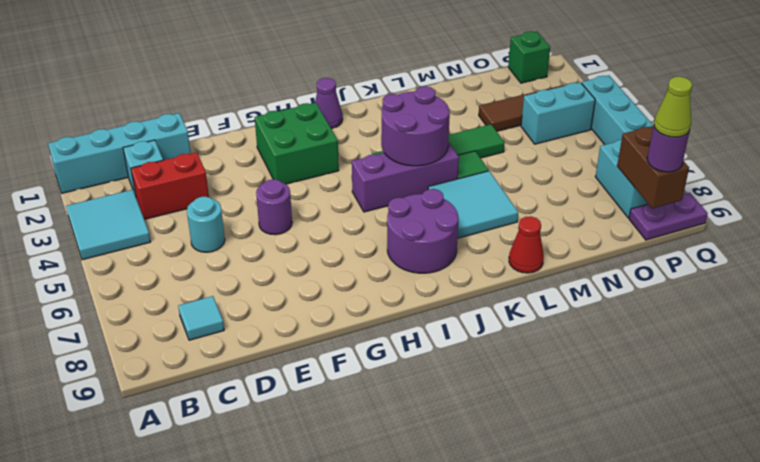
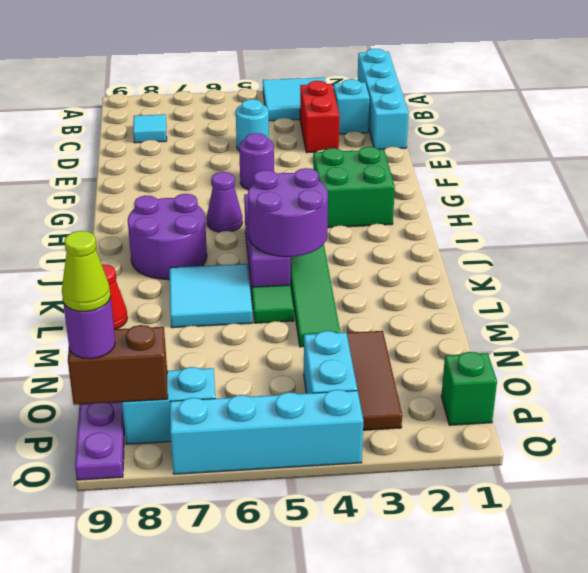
purple cone I1 level 1 -> purple cone H6 level 1

